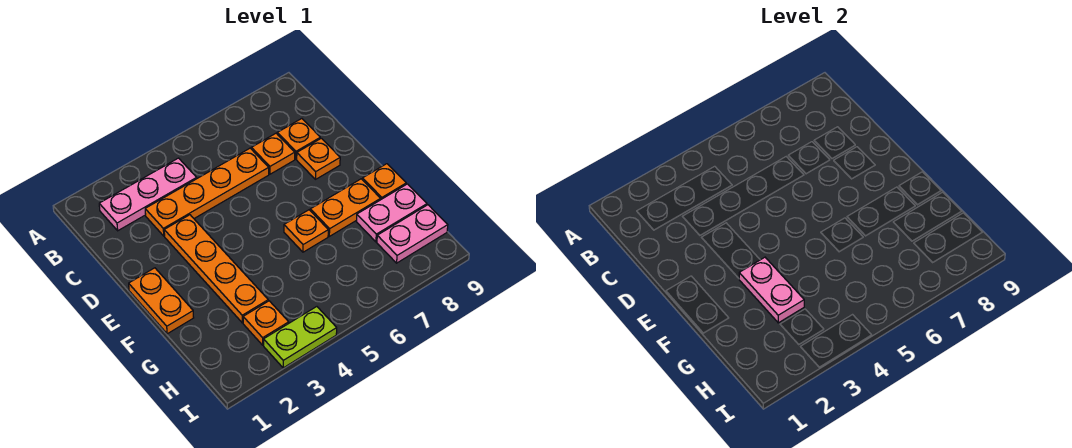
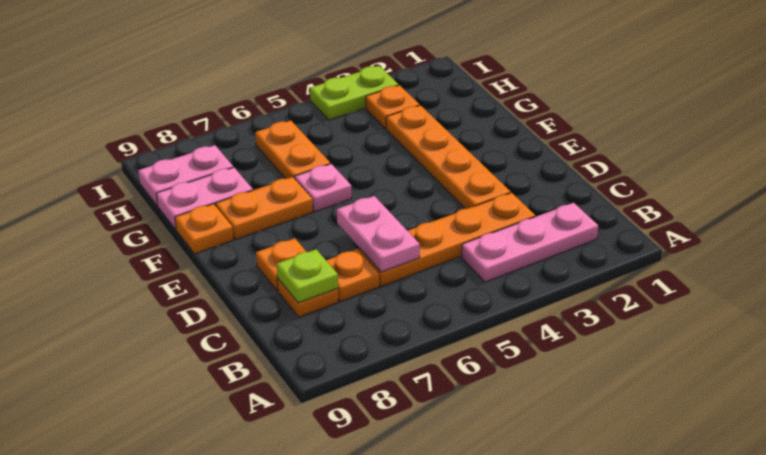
none -> lime plate C8 level 2
orange plate E1:F1 level 1 -> orange plate G6:H6 level 1
pink plate F3:G3 level 2 -> pink plate C6:D6 level 2
orange plate F6 level 1 -> pink plate F6 level 1

